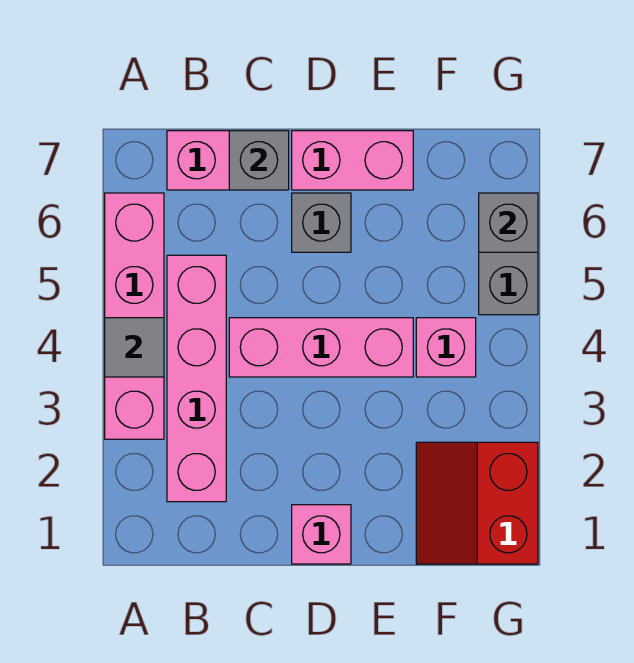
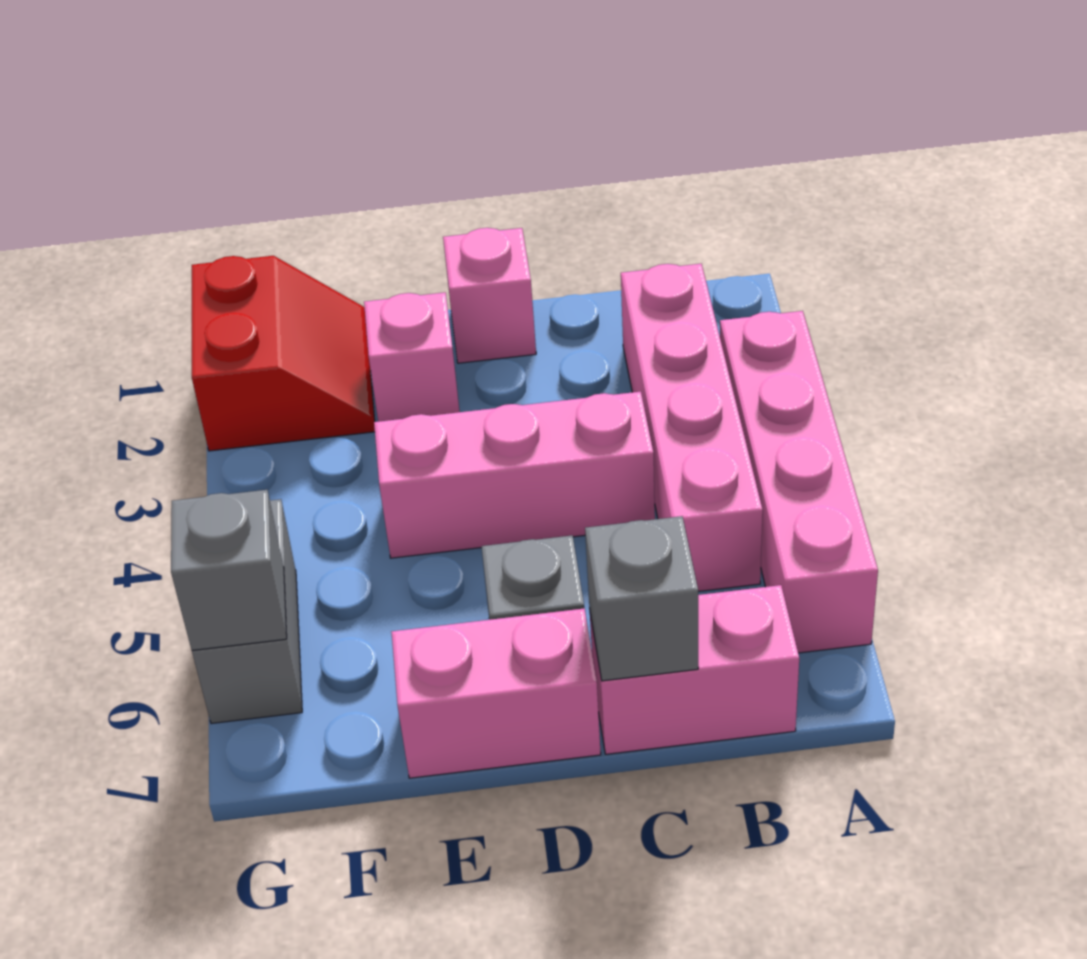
grey tile A4 level 2 -> none
pink brick F4 level 1 -> pink brick E2 level 1

